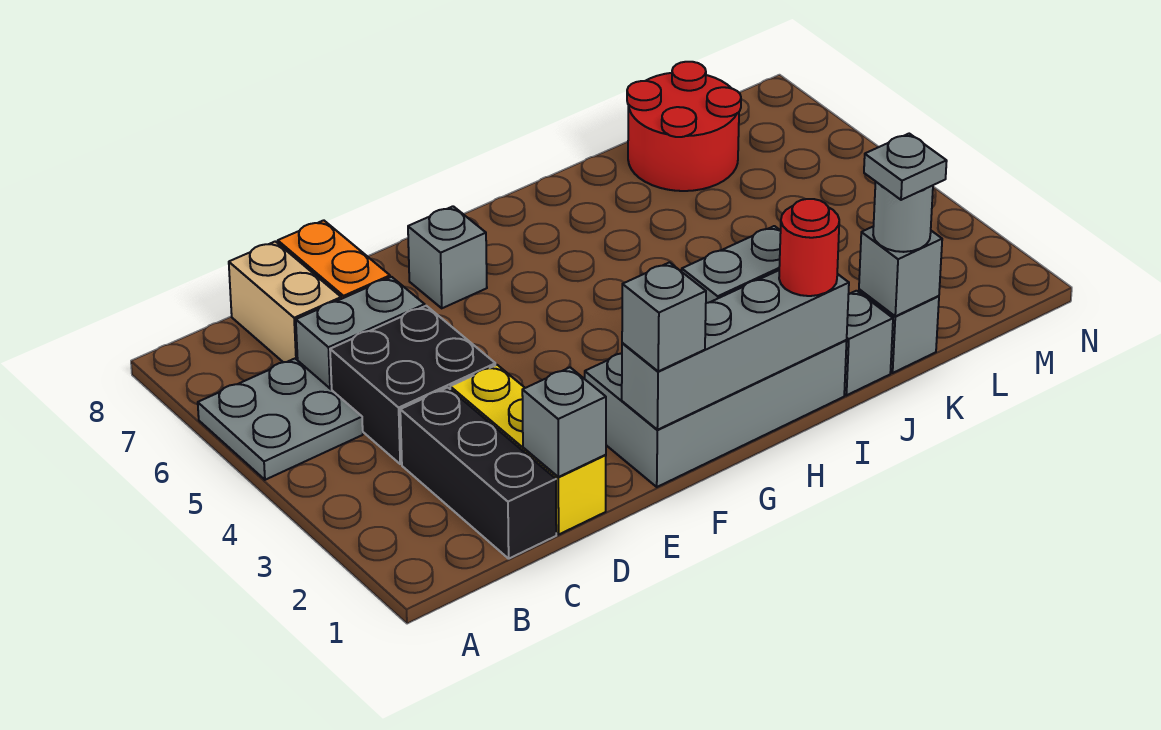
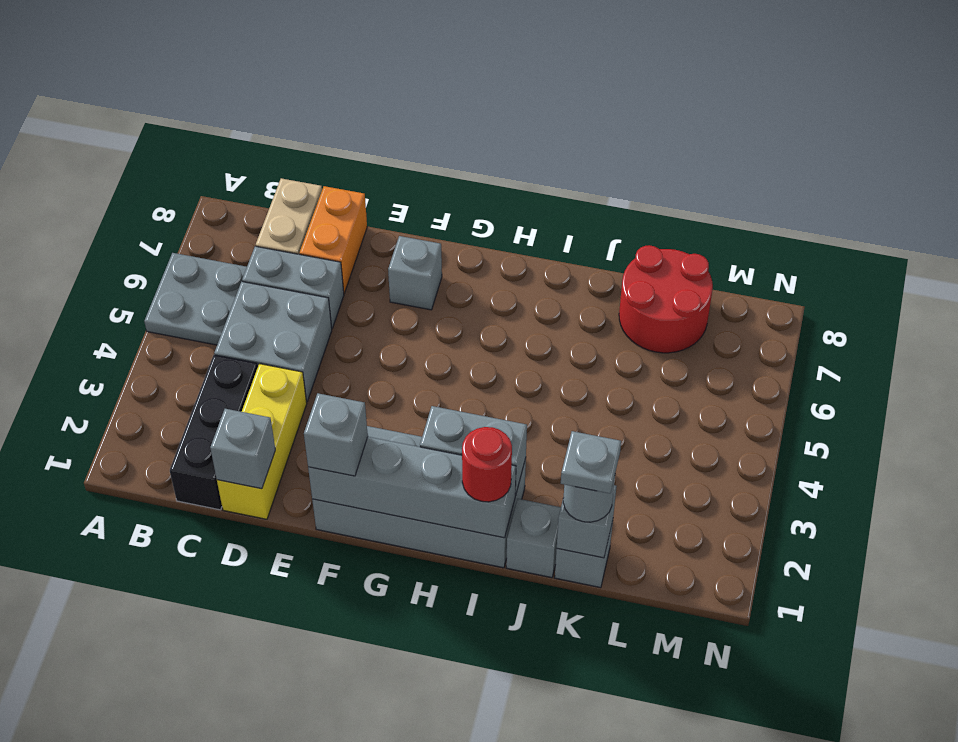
black brick C4:D5 level 1 -> grey brick C4:D5 level 1

